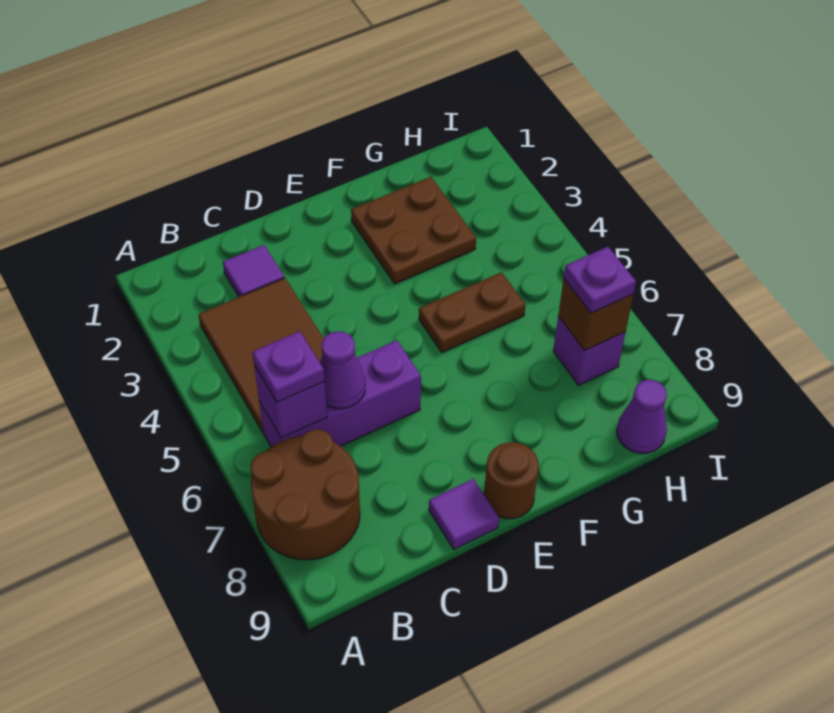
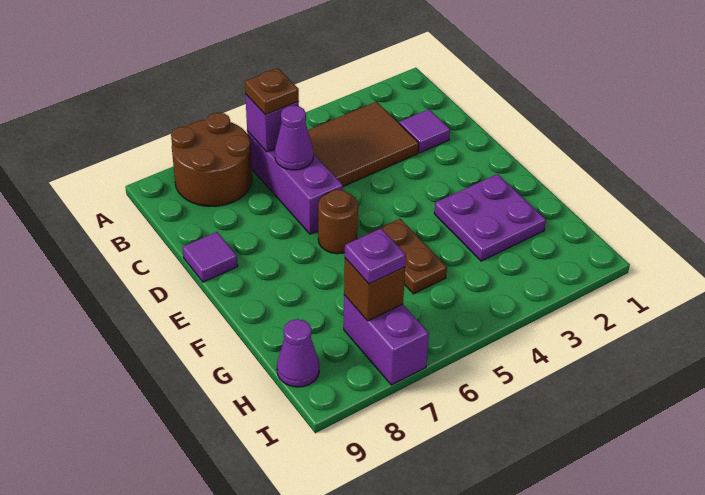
purple plate B6 level 3 -> brown plate B6 level 3
brown round brick E9 level 1 -> brown round brick E6 level 1
brown plate F2:G3 level 1 -> purple plate F2:G3 level 1
purple brick H7 level 1 -> purple brick H7:I7 level 1

